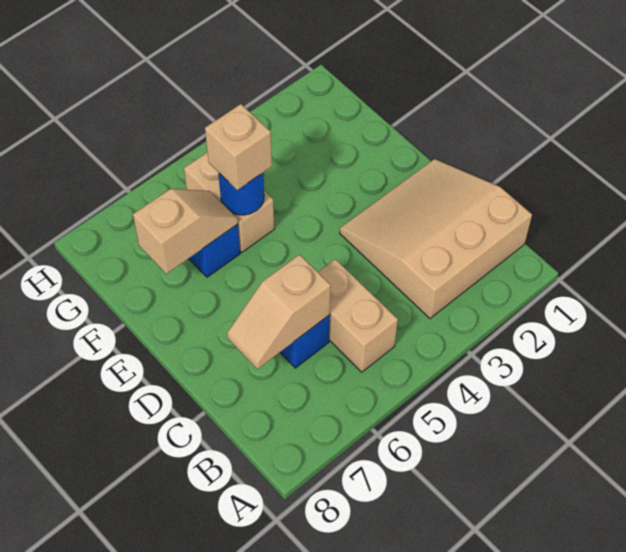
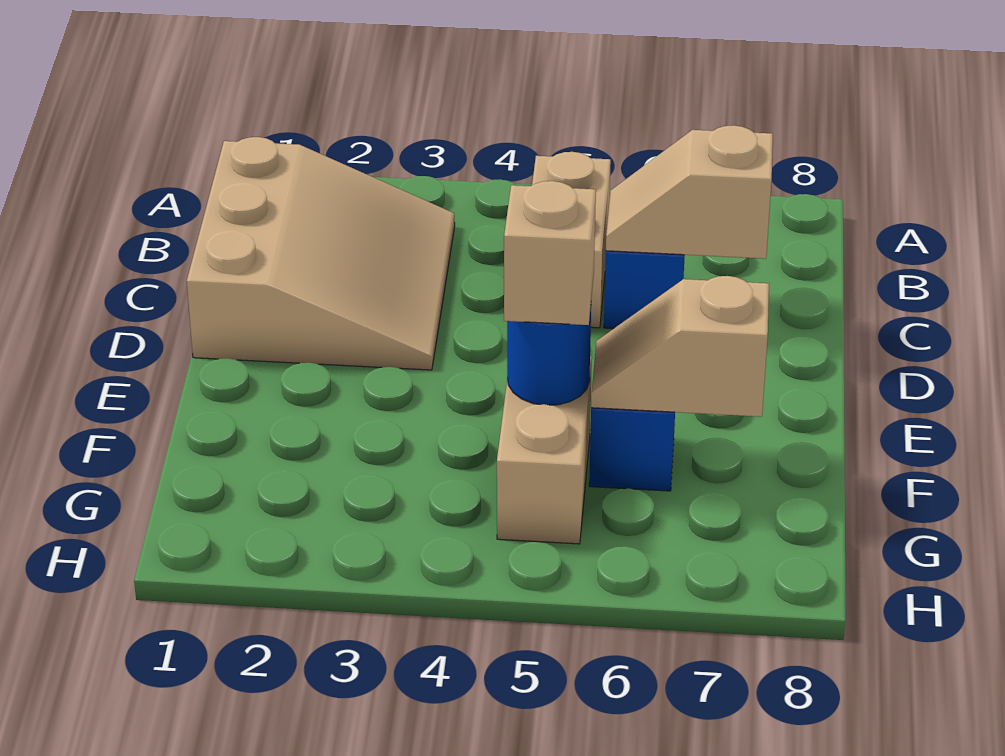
tan slope B1:D3 level 1 top B -> tan slope B1:D3 level 1 top 1
tan slope C6:C7 level 2 top 6 -> tan slope C6:C7 level 2 top 7

